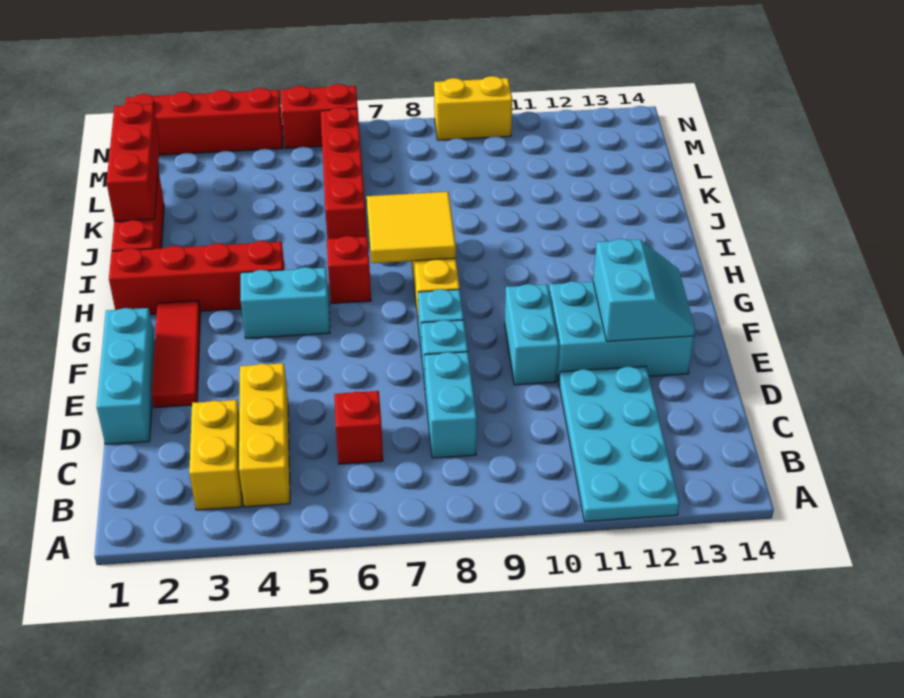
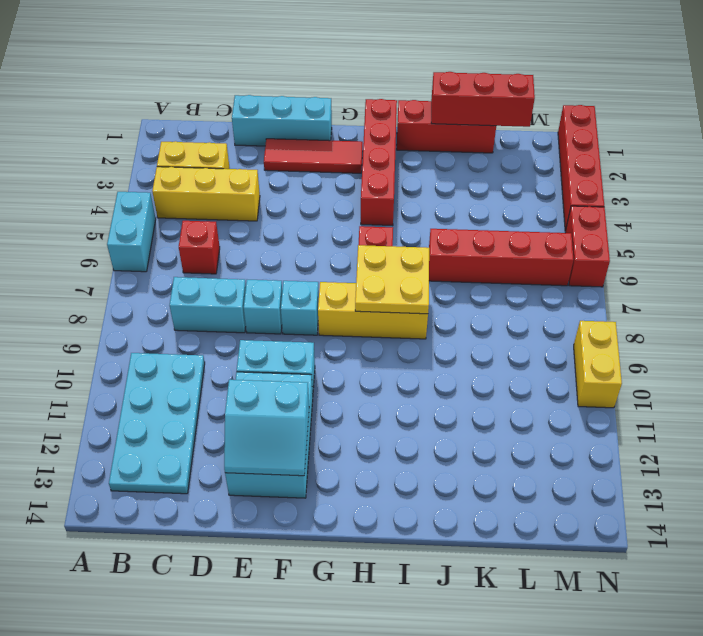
cyan plate A11:D12 level 1 -> cyan plate B10:C13 level 1
cyan brick G4:G5 level 1 -> cyan brick A5:A6 level 1
yellow tile H7:I8 level 2 -> yellow plate H7:I8 level 2

